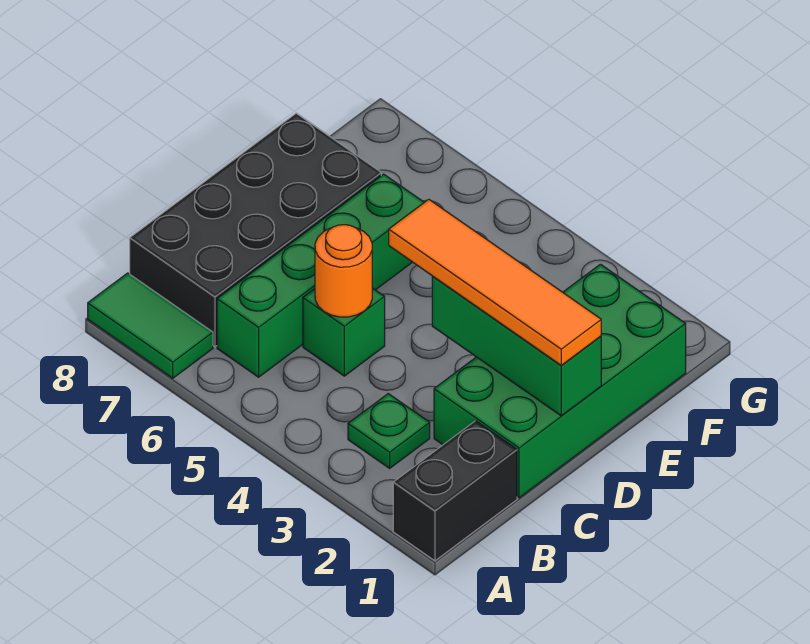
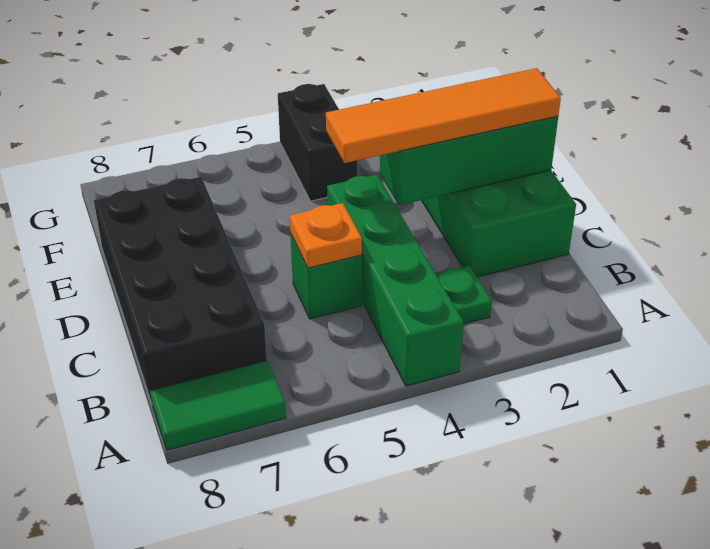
black brick A1:B1 level 1 -> black brick F4:G4 level 1
green brick B6:E6 level 1 -> green brick A4:D4 level 1
orange round brick C5 level 2 -> orange plate C5 level 2

